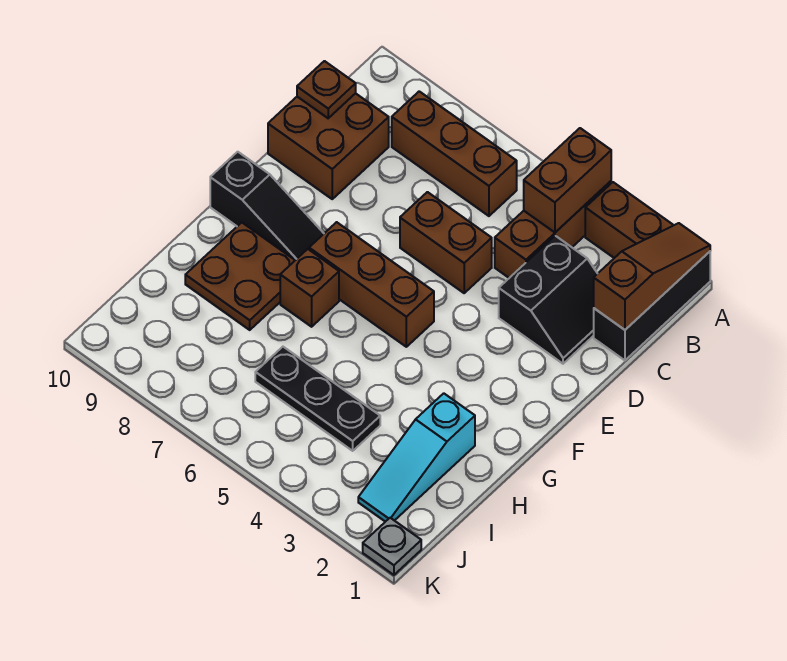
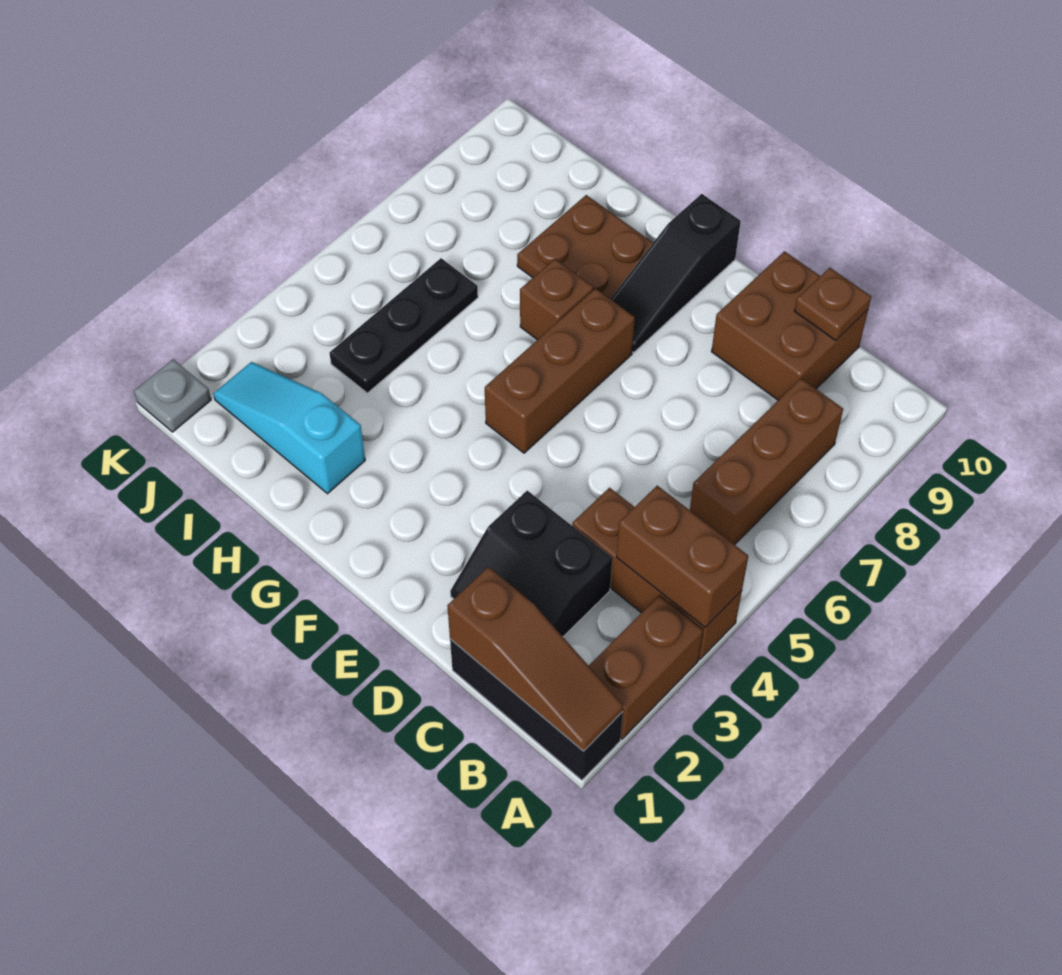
brown brick D5:D6 level 1 -> none

